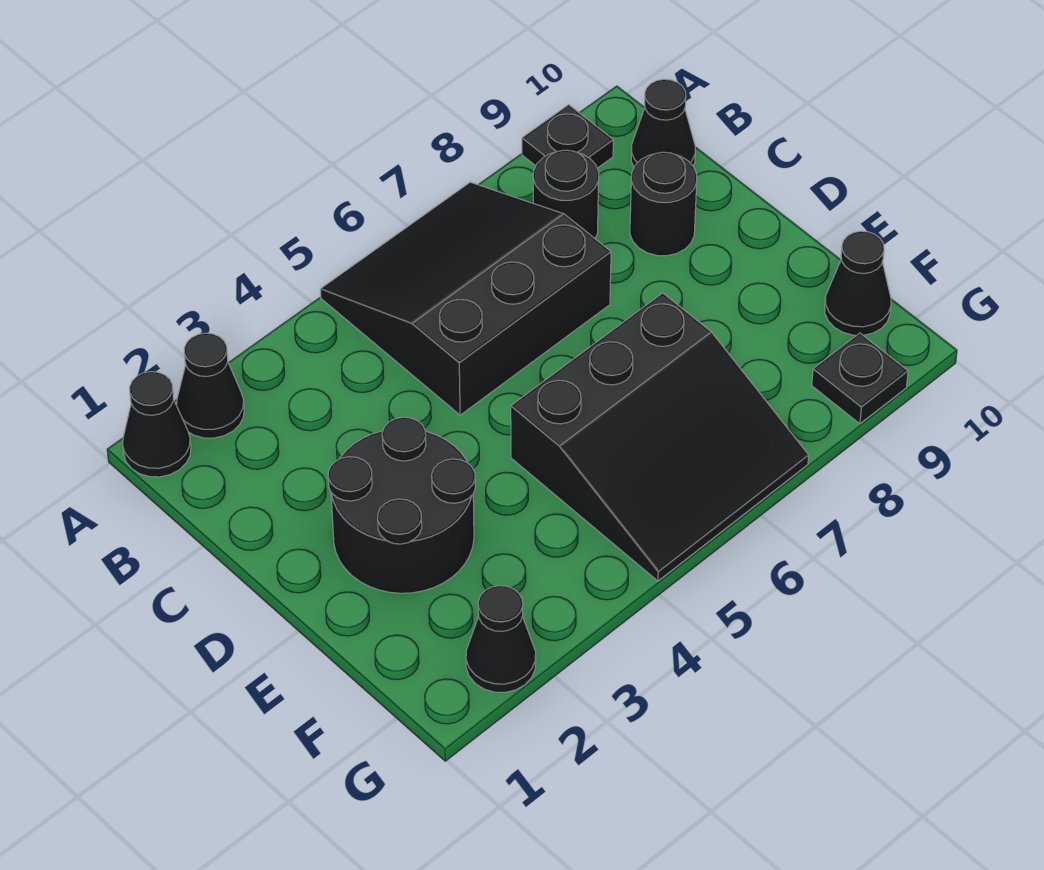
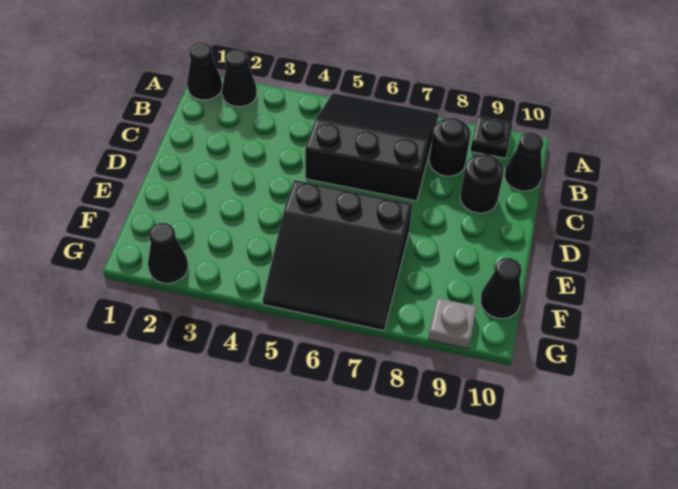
black round brick D2:E3 level 1 -> none
black plate G9 level 1 -> grey plate G9 level 1

